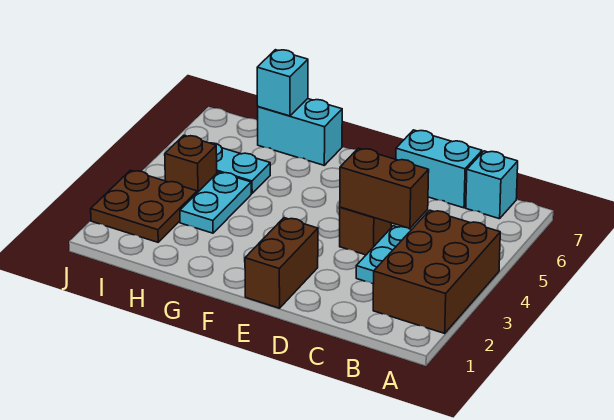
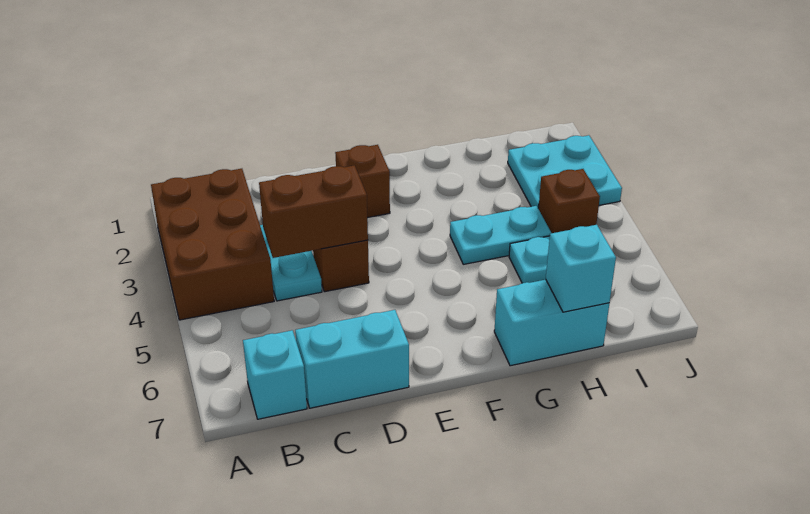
brown brick E1:E2 level 1 -> brown brick E2 level 1
cyan plate H3:H4 level 1 -> cyan plate G4:H4 level 1
brown plate I2:J3 level 1 -> cyan plate I2:J3 level 1

